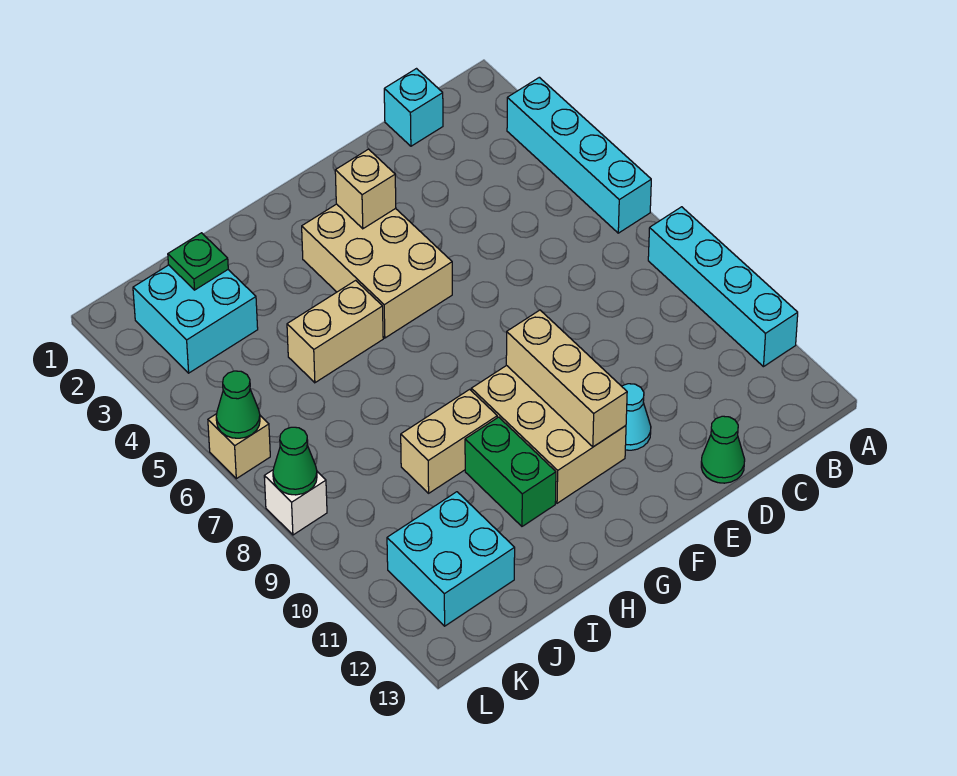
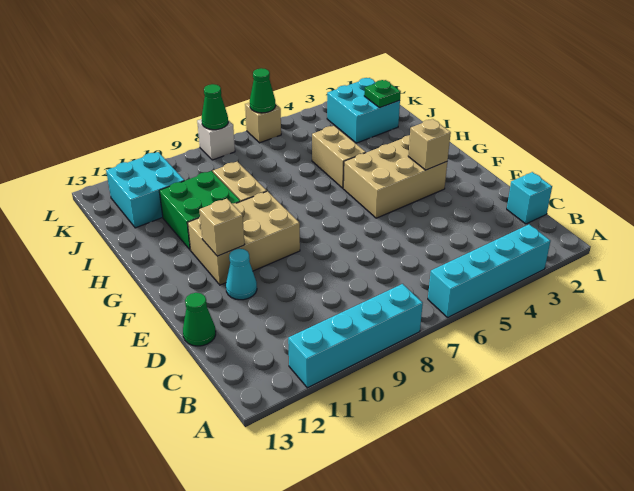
tan brick F9:F11 level 2 -> tan brick F11 level 2
green brick H10:H11 level 1 -> green brick H10:I11 level 1

